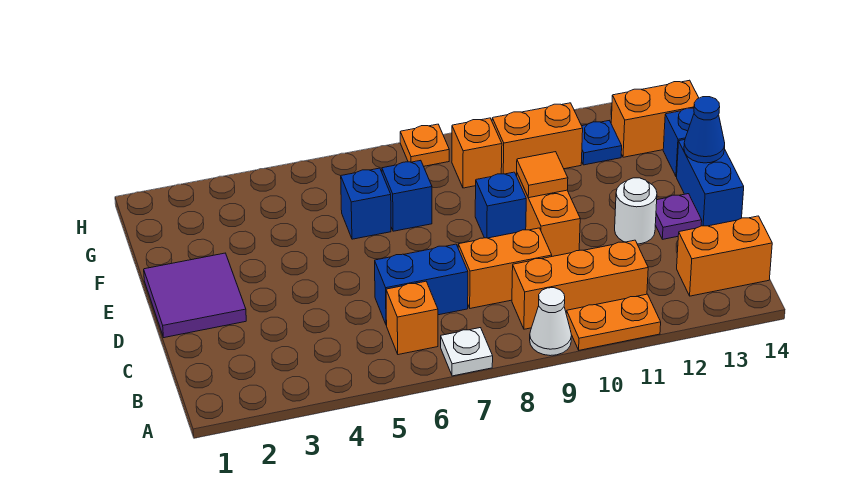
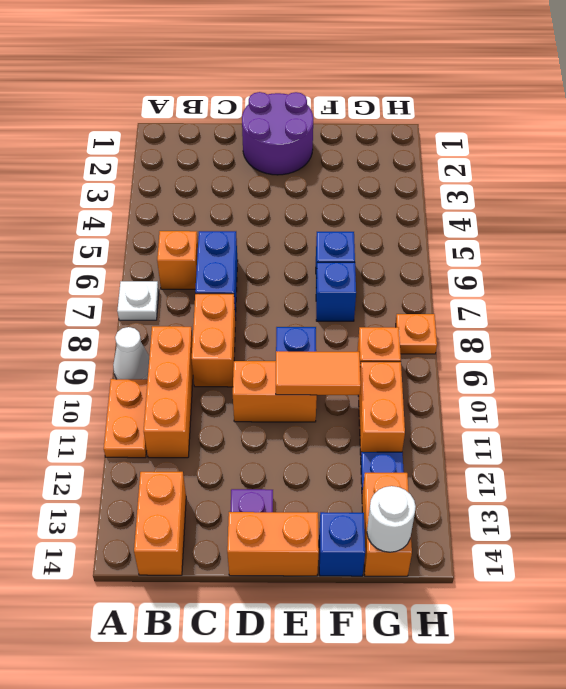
purple tile D1:E2 level 1 -> purple round brick D1:E2 level 1
white round brick D12 level 1 -> white round brick G14 level 2
blue brick D14:E14 level 1 -> orange brick D14:E14 level 1
orange tile E10 level 2 -> orange tile E10:F10 level 2
blue cone E14 level 2 -> none

